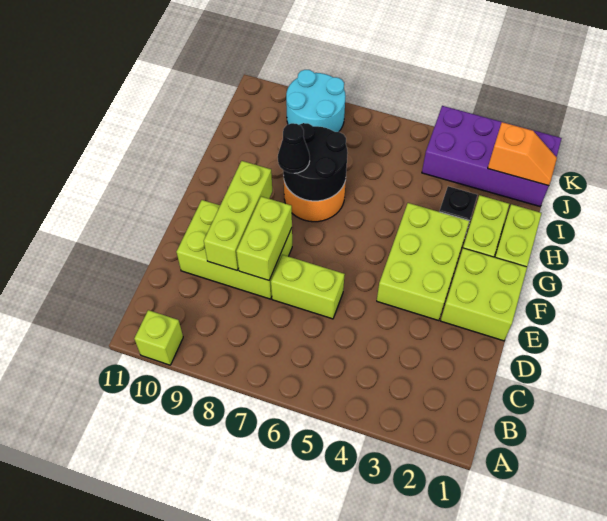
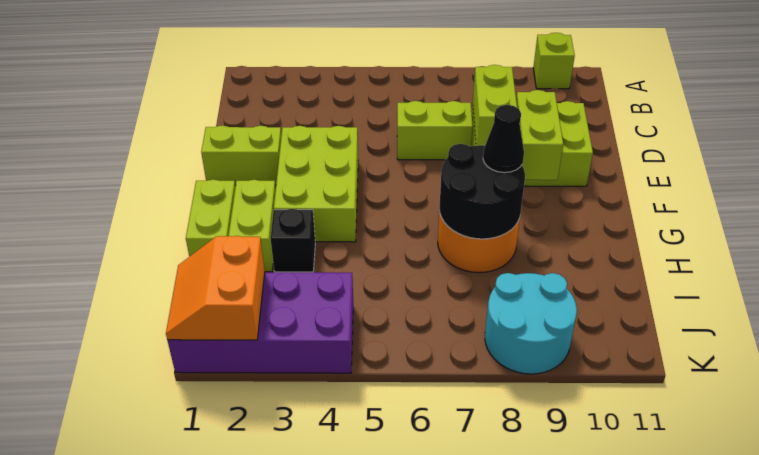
lime brick D9:F9 level 2 -> lime brick E9:F9 level 2
lime brick E1:F2 level 1 -> lime brick E1:E2 level 1
orange slope J1:J2 level 2 top 2 -> orange slope J1:K2 level 2 top 2

